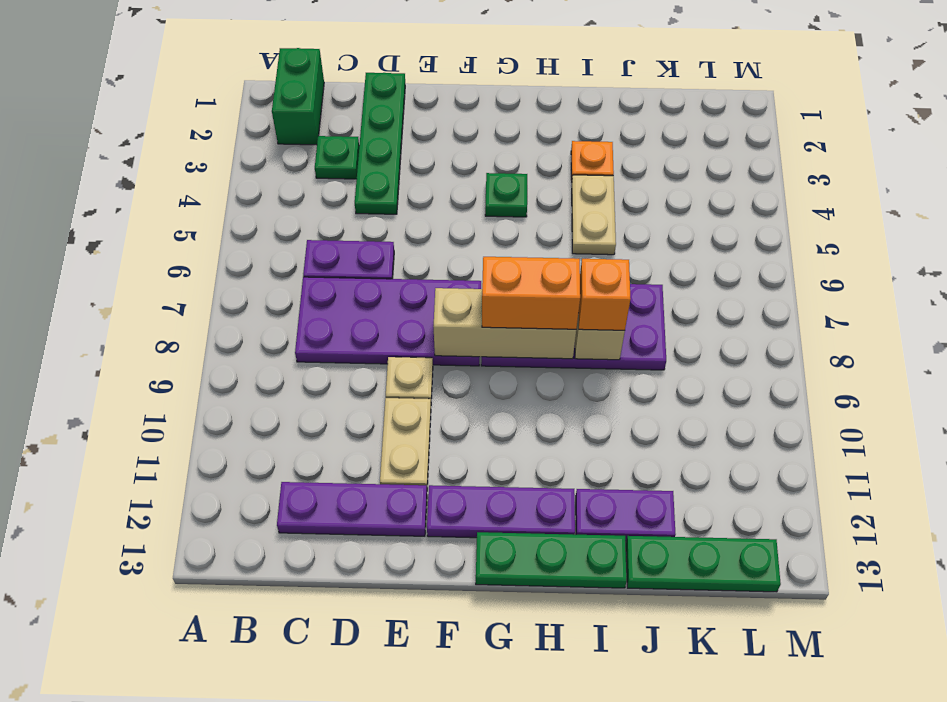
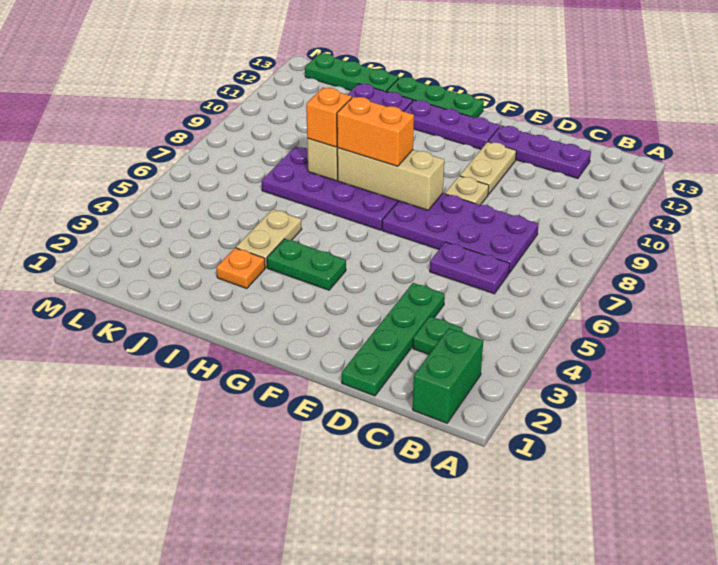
green plate G4 level 1 -> green plate G4:H4 level 1

